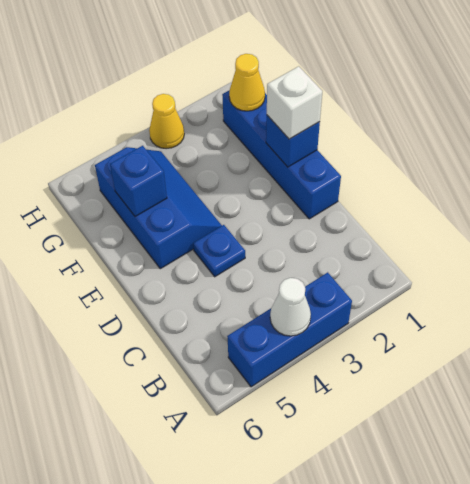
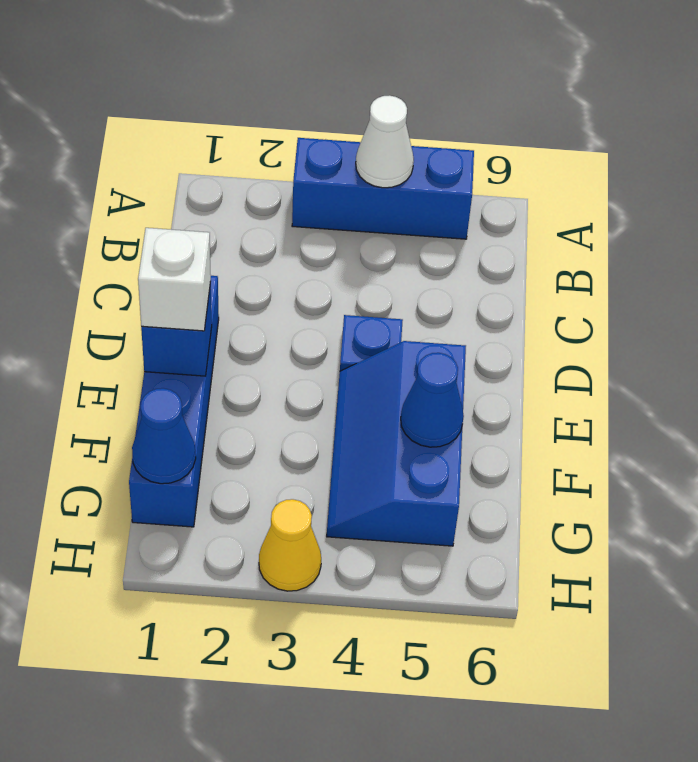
blue brick F5 level 2 -> blue cone F5 level 2
yellow cone G1 level 2 -> blue cone G1 level 2

